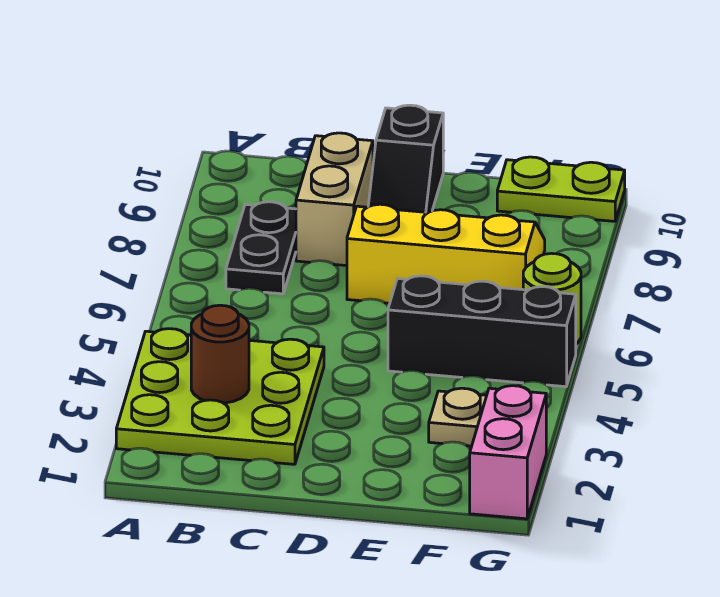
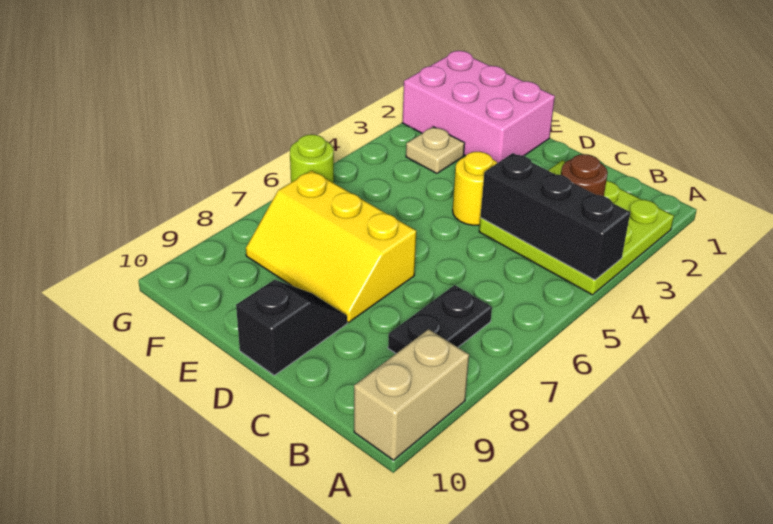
tan brick C8:C9 level 1 -> tan brick A9:A10 level 1
none -> yellow round brick D4 level 1
black brick E5:G5 level 1 -> black brick A4:C4 level 2
lime plate F10:G10 level 1 -> none
pink brick G1:G2 level 1 -> pink brick E1:G2 level 1

